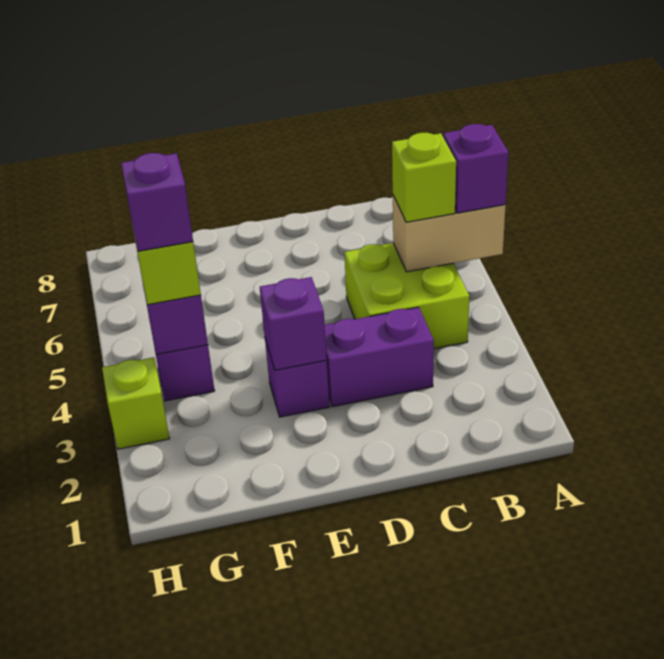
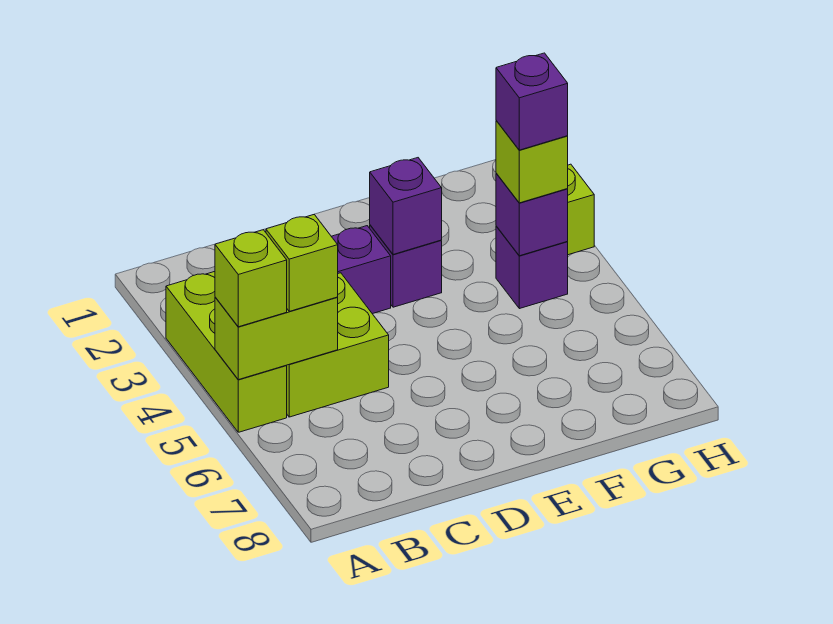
none -> lime brick A3:A5 level 1
tan brick A5:B5 level 2 -> lime brick A5:B5 level 2
purple brick A5 level 3 -> lime brick A5 level 3

